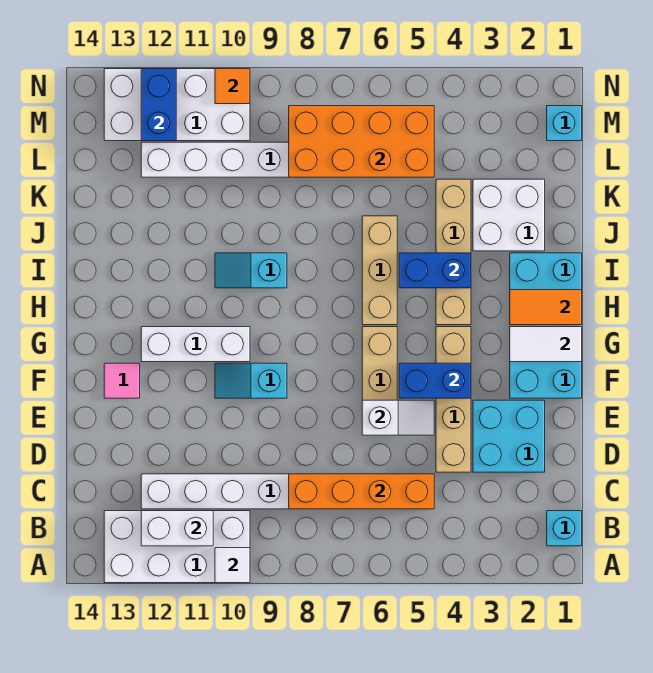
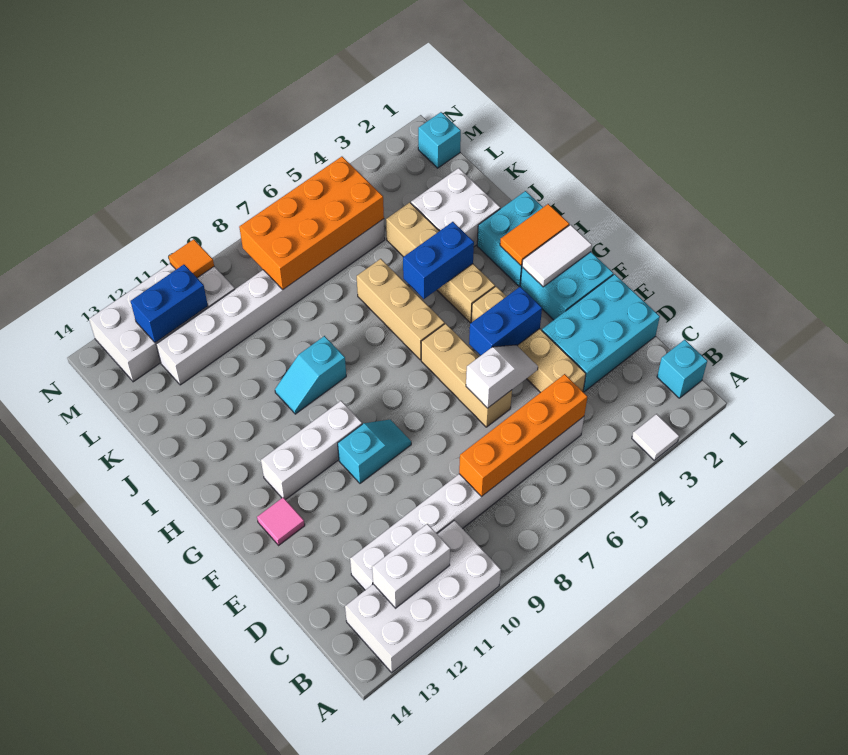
white tile A10 level 2 -> white tile A3 level 1
cyan brick D2:E3 level 1 -> cyan brick D1:E3 level 1
cyan slope F9:F10 level 1 top 9 -> cyan slope F9:F10 level 1 top 10
blue brick M12:N12 level 2 -> blue brick M11:M12 level 2

